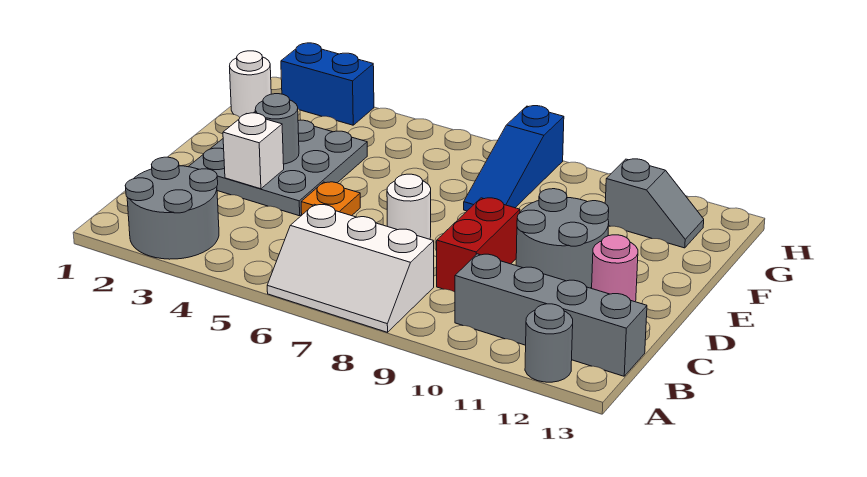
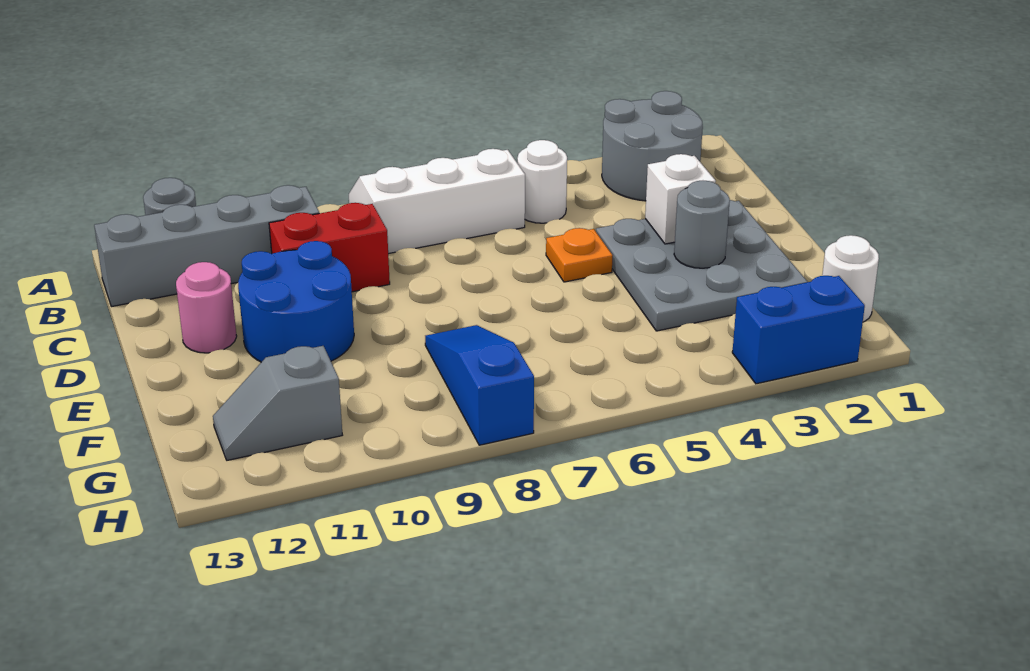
red brick C9:D9 level 1 -> red brick C9:C10 level 1
white round brick D7 level 1 -> white round brick B5 level 1
grey round brick D10:E11 level 1 -> blue round brick D10:E11 level 1

